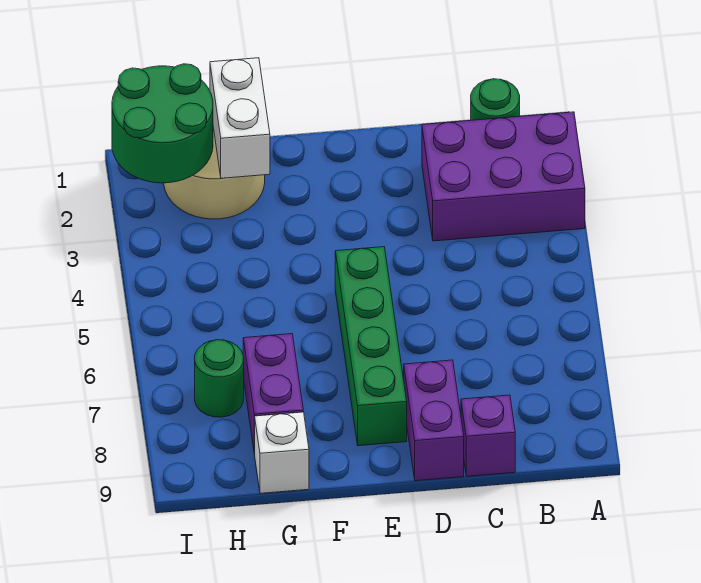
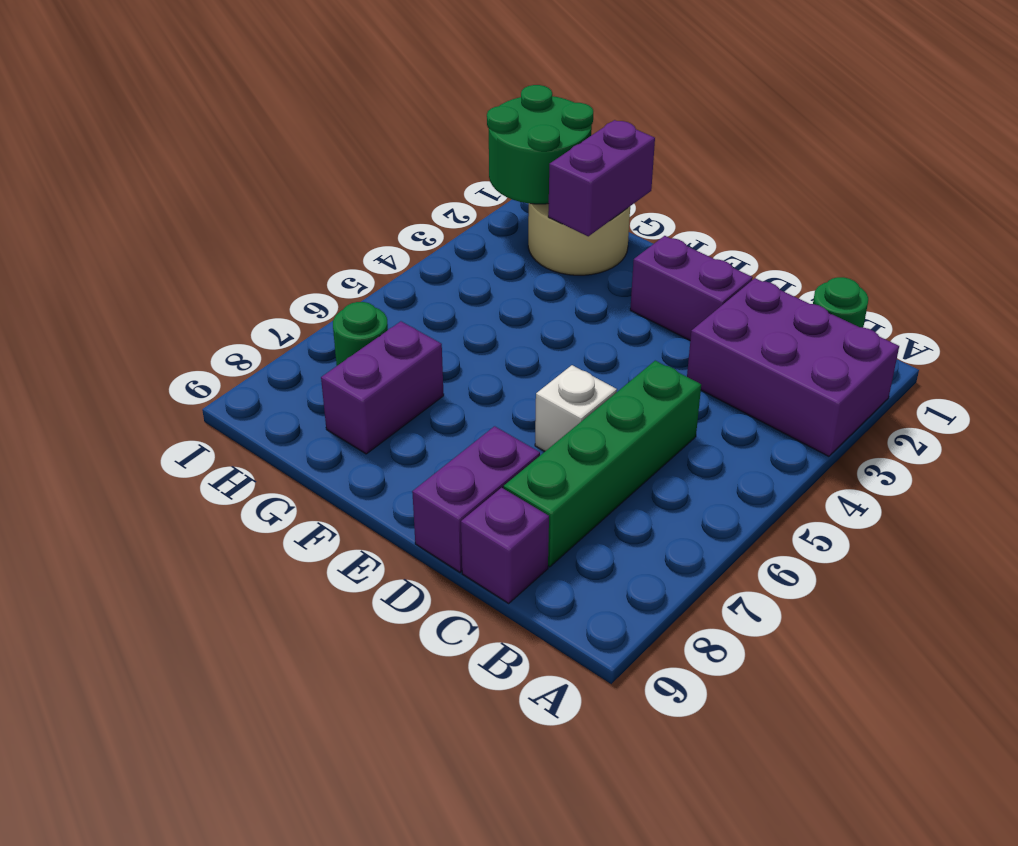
none -> purple brick D2:E2 level 1
green brick E5:E8 level 1 -> green brick C5:C8 level 1
white brick G1:G2 level 2 -> purple brick G1:G2 level 2
white brick G9 level 1 -> white brick D6 level 1

